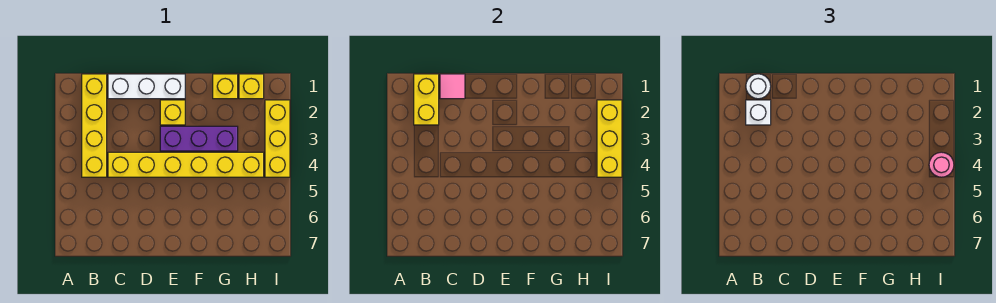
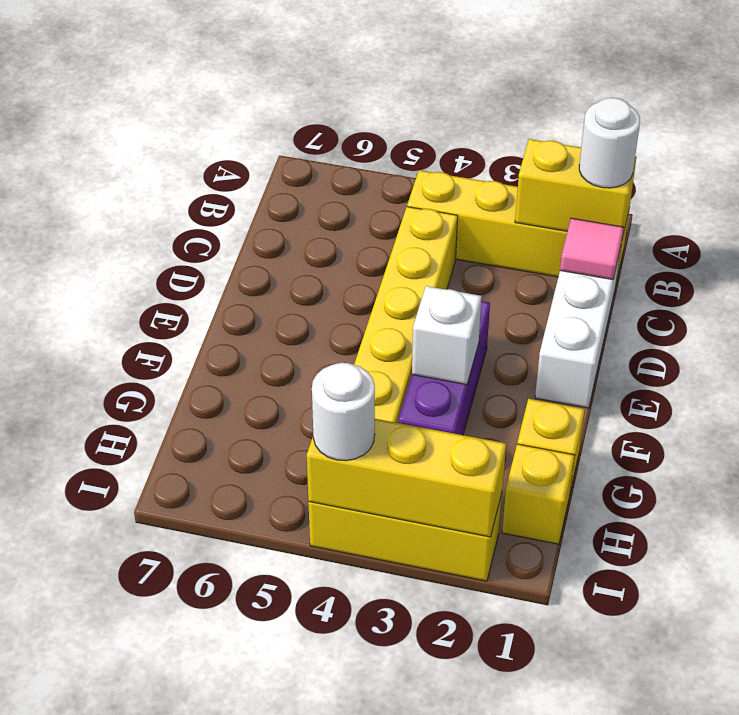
white brick B2 level 3 -> white brick F3 level 2
yellow brick E2 level 1 -> none
pink round brick I4 level 3 -> white round brick I4 level 3

